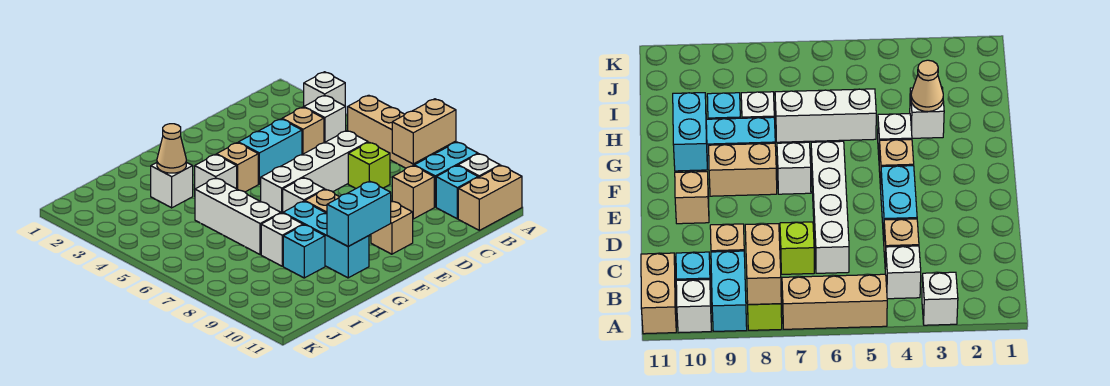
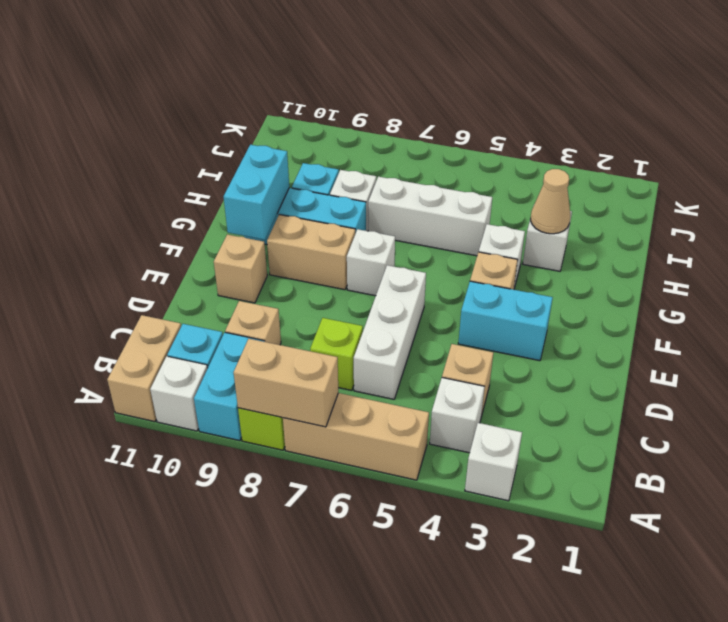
tan brick A8:B8 level 2 -> tan brick A7:A8 level 2
white brick C6:F6 level 1 -> white brick C6:E6 level 1
cyan brick D4:E4 level 1 -> cyan brick E3:E4 level 1

